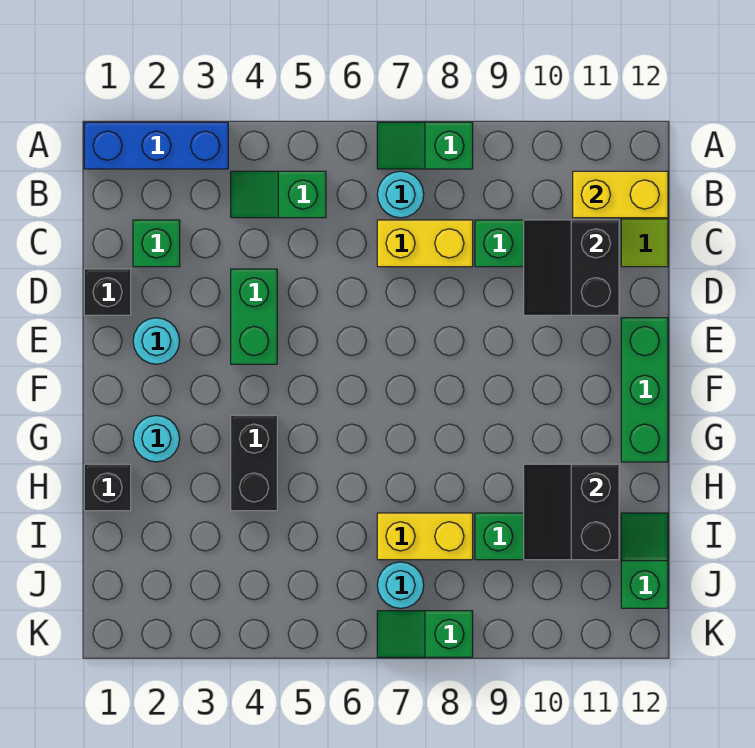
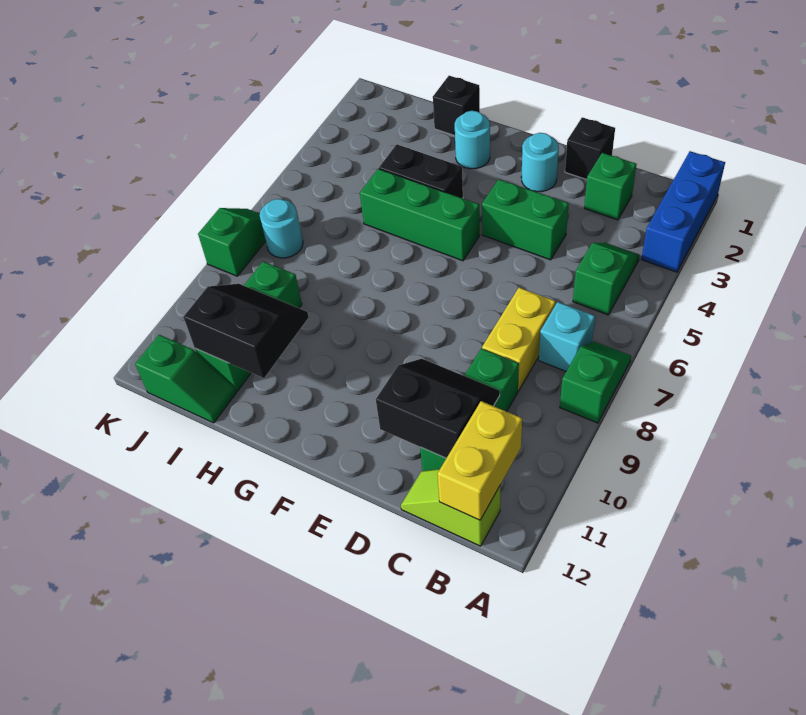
cyan round brick B7 level 1 -> cyan brick B7 level 1
green brick E12:G12 level 1 -> green brick F5:H5 level 1
yellow brick I7:I8 level 1 -> none

